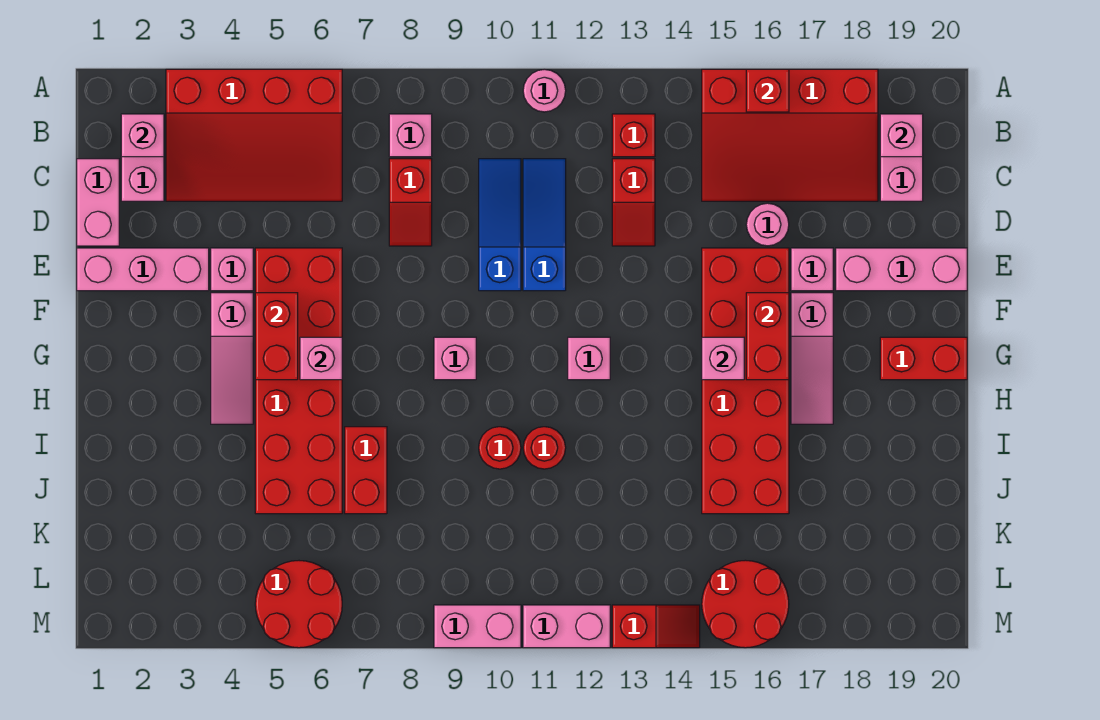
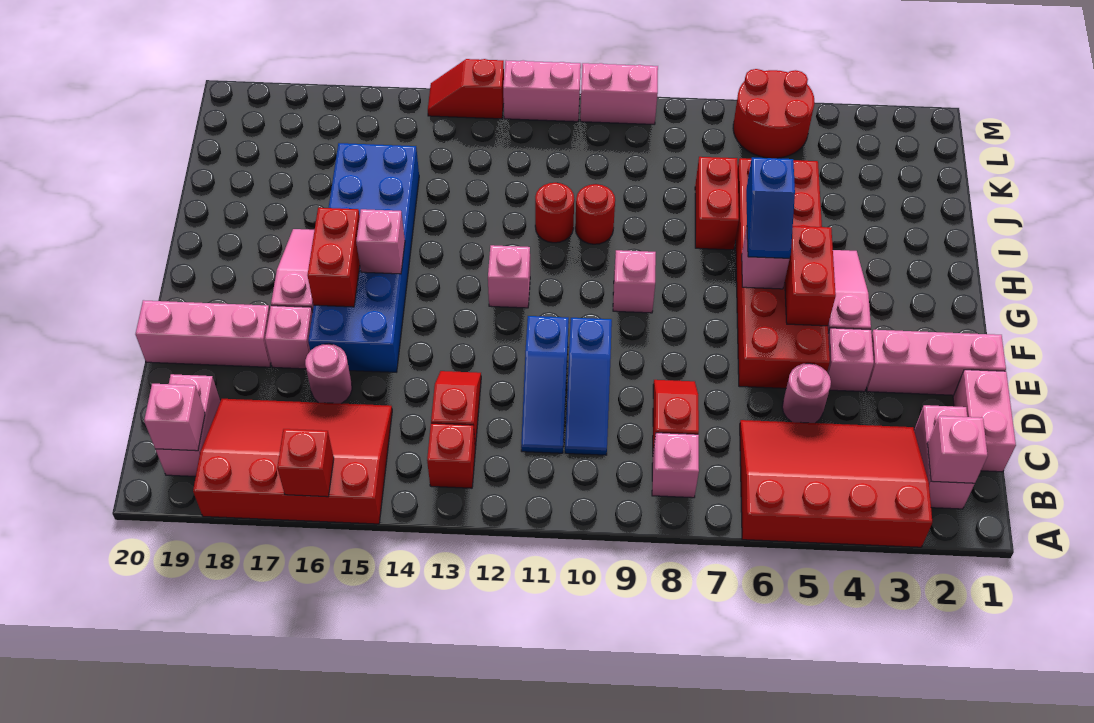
pink round brick A11 level 1 -> pink round brick D5 level 1
red brick E15:J16 level 1 -> blue brick E15:J16 level 1
none -> blue slope G6:H6 level 3 top H
red brick G19:G20 level 1 -> none
red round brick L15:M16 level 1 -> none

